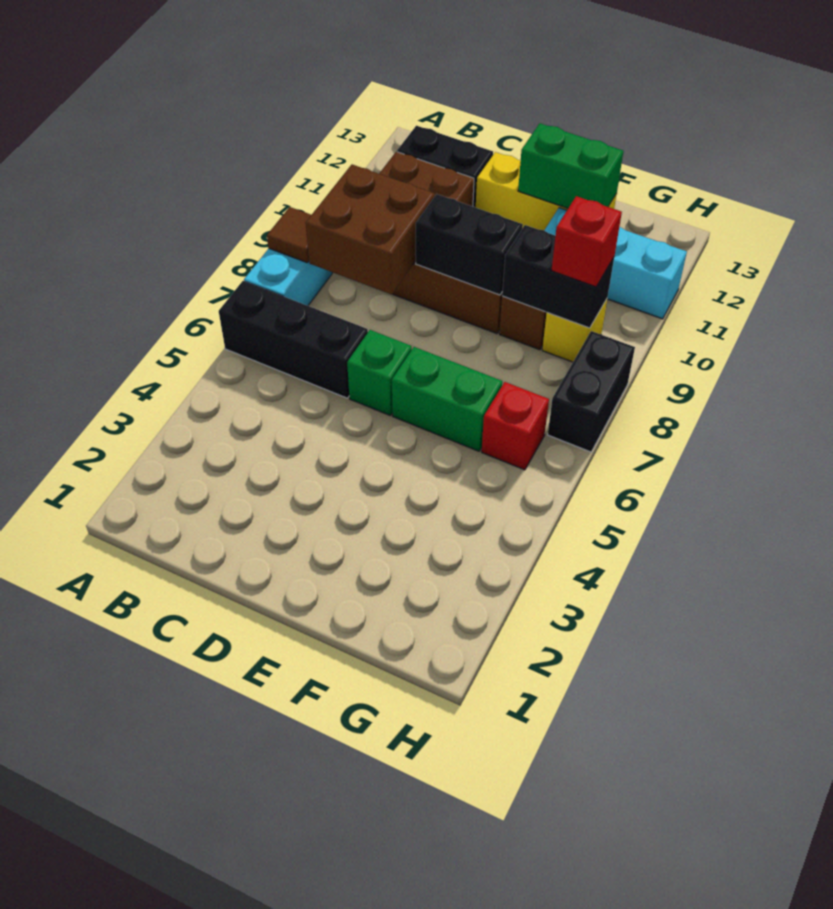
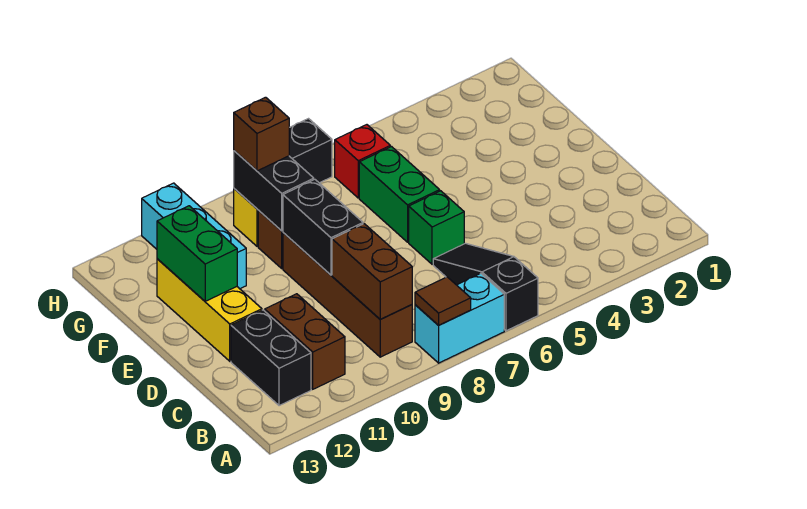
black brick A6:C6 level 1 -> black slope A6:C6 level 1 top A
brown brick B8:C9 level 2 -> brown brick B9:C9 level 2
red brick G9 level 3 -> brown brick G9 level 3

